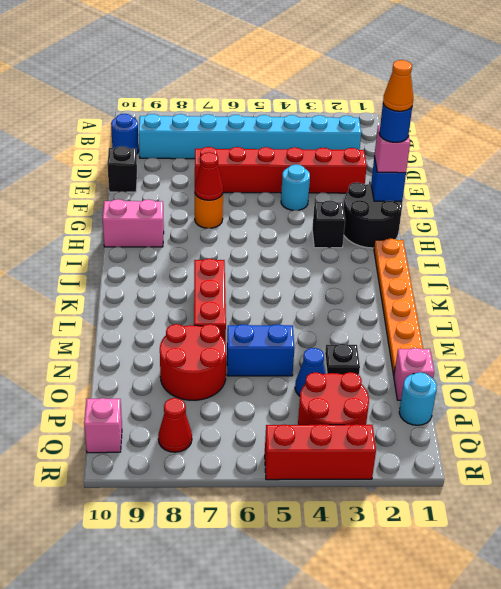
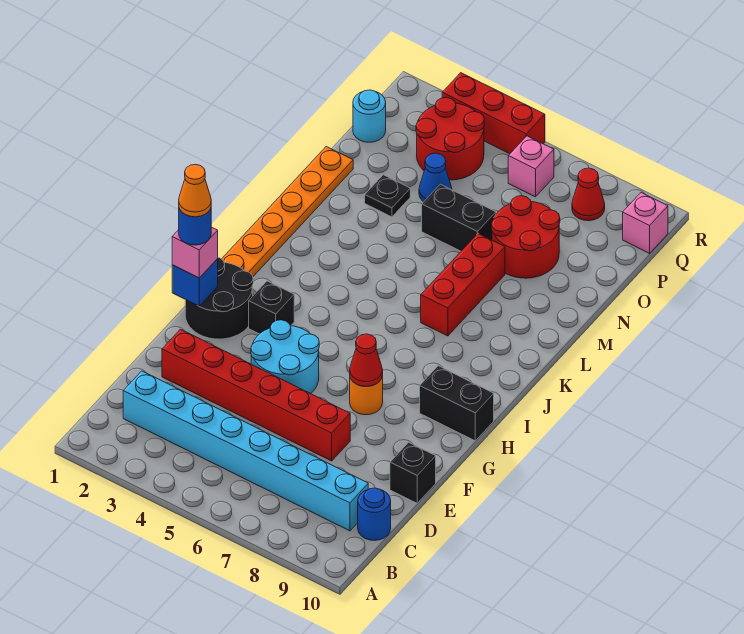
cyan round brick F4 level 1 -> cyan round brick F4:G5 level 1
pink brick H9:H10 level 1 -> black brick H9:H10 level 1
blue brick N5:N6 level 1 -> black brick N5:N6 level 1
pink brick O1 level 1 -> pink brick Q6 level 1

